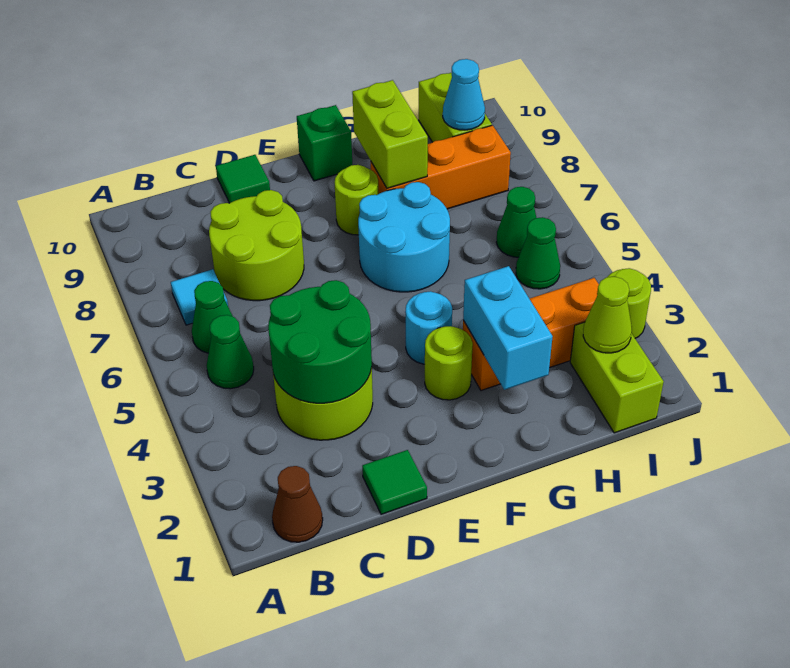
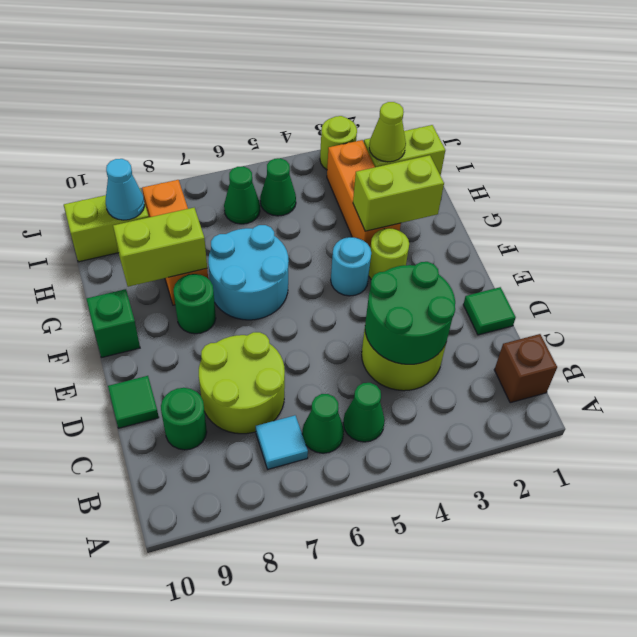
brown cone B1 level 1 -> brown brick B1 level 1
none -> green round brick C9 level 1
lime round brick F8 level 1 -> green round brick F8 level 1
cyan brick G2:G3 level 2 -> lime brick G2:G3 level 2

